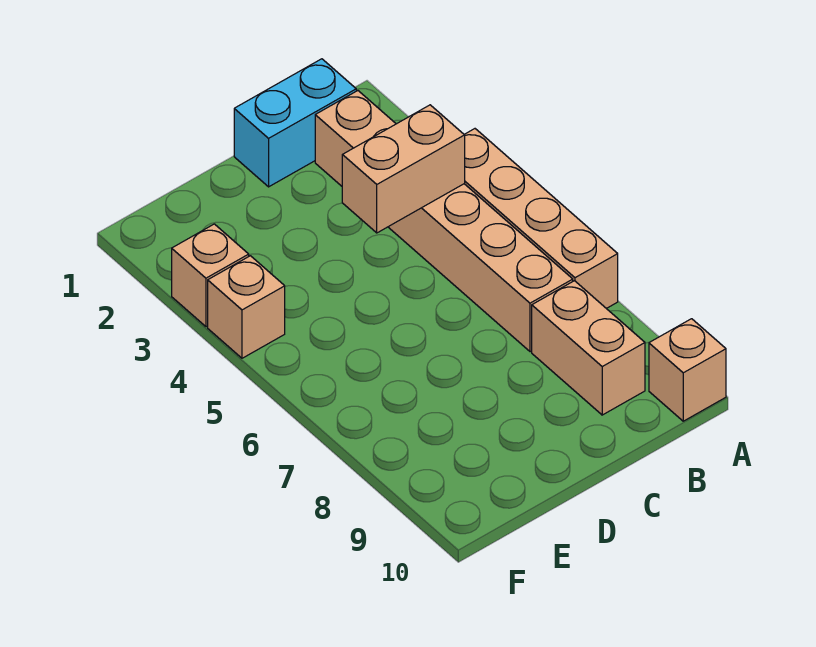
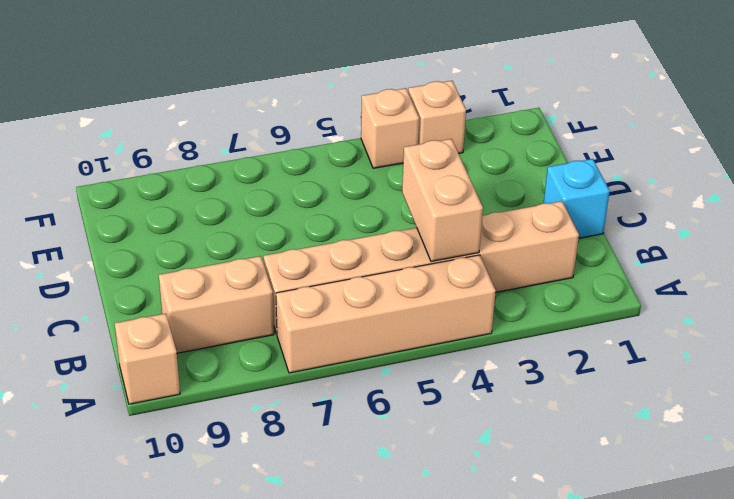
cyan brick B1:C1 level 1 -> cyan brick C1 level 1

